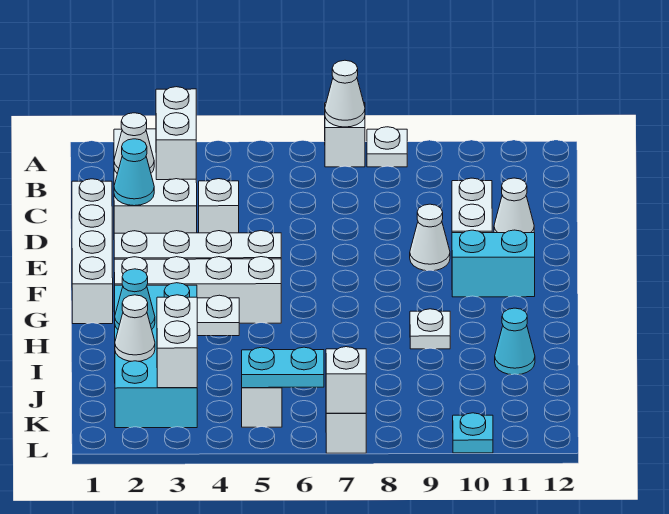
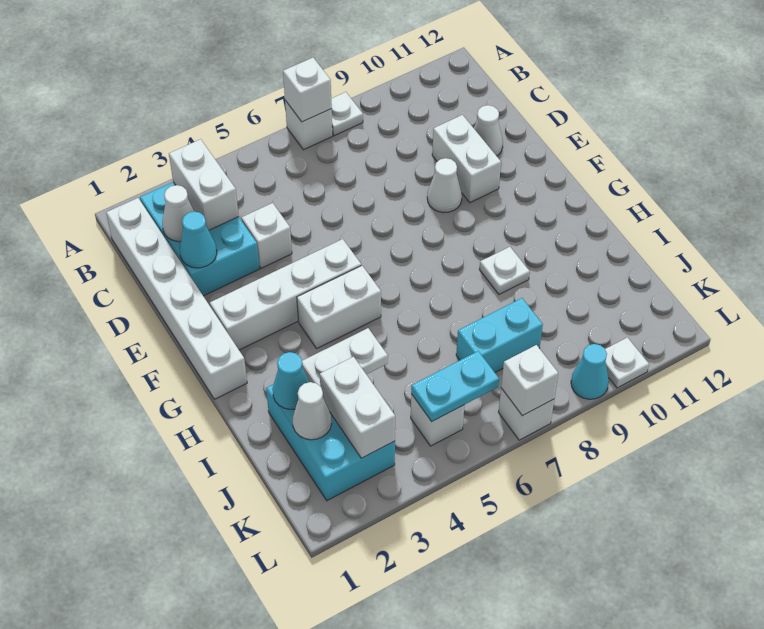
white cone A7 level 2 -> white brick A7 level 2
white brick B2:D3 level 1 -> cyan brick B2:D3 level 1
white brick D1:G1 level 1 -> white brick B1:G1 level 1
cyan brick F10:F11 level 1 -> cyan brick J7:J8 level 1
white brick G2:G5 level 1 -> white brick G4:G5 level 1
cyan brick H2:K3 level 1 -> cyan brick I2:K3 level 1
cyan cone I11 level 1 -> cyan cone L9 level 1
cyan plate L10 level 1 -> white plate L10 level 1

